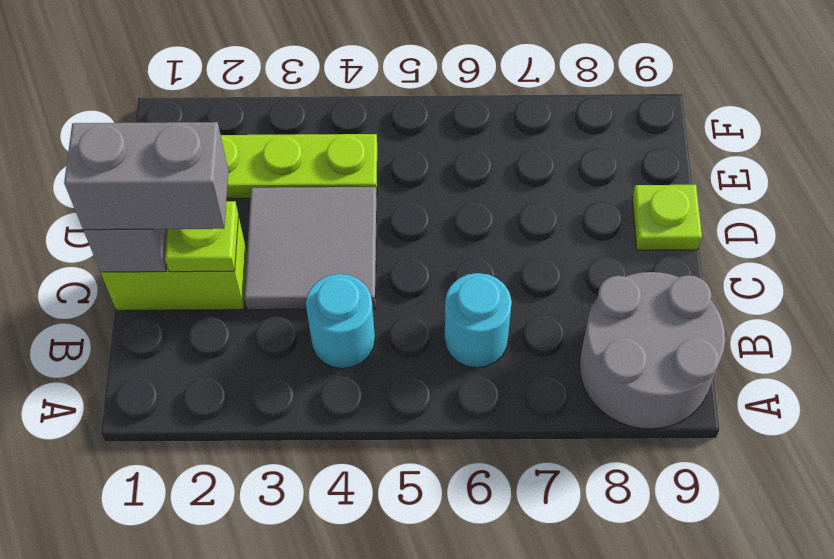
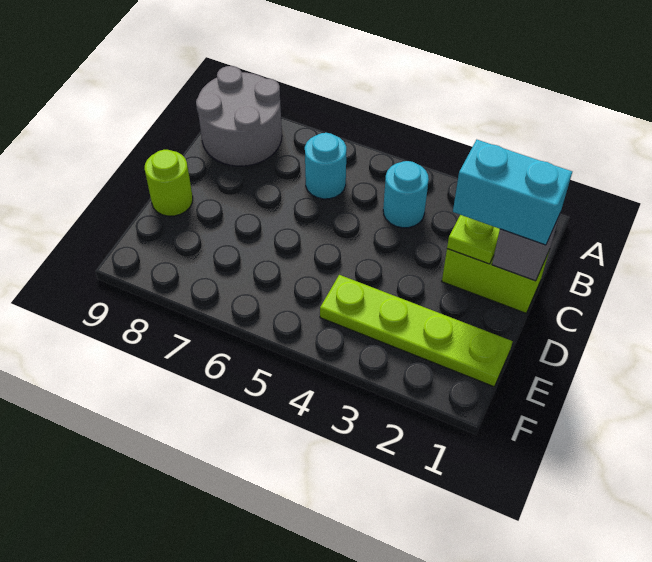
grey brick C1:C2 level 3 -> cyan brick C1:C2 level 3
grey tile C3:D4 level 1 -> none
lime plate D9 level 1 -> lime round brick D9 level 1

